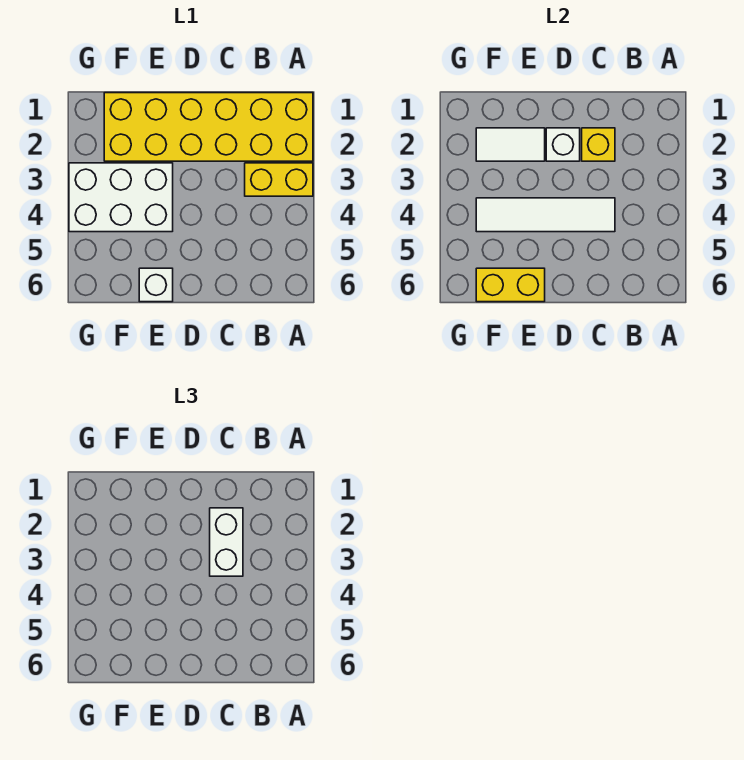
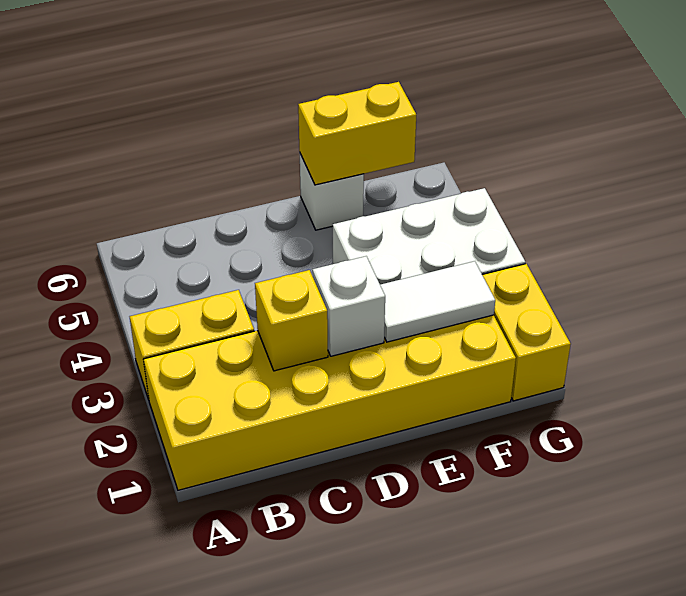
white brick C2:C3 level 3 -> none
white tile C4:F4 level 2 -> none
none -> yellow brick G1:G2 level 1

